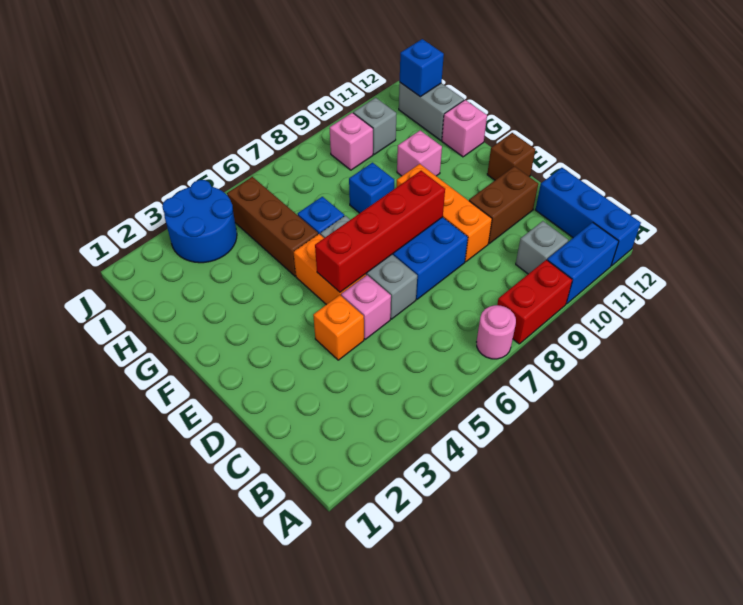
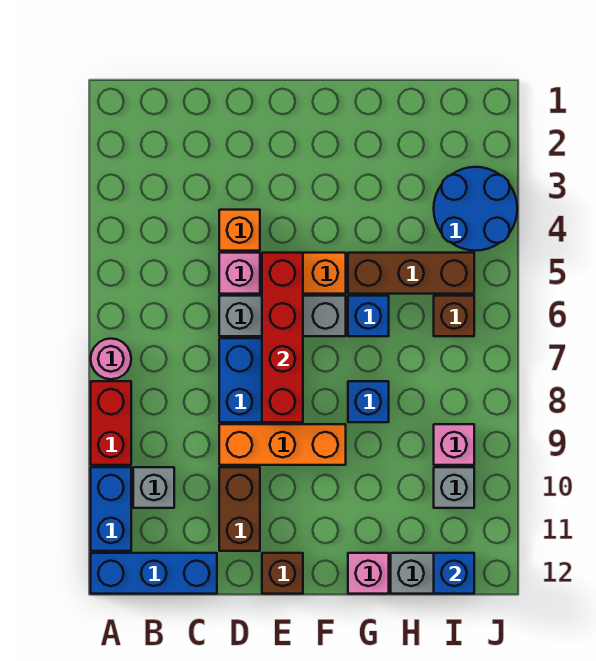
pink brick G10 level 1 -> none
none -> brown brick I6 level 1

